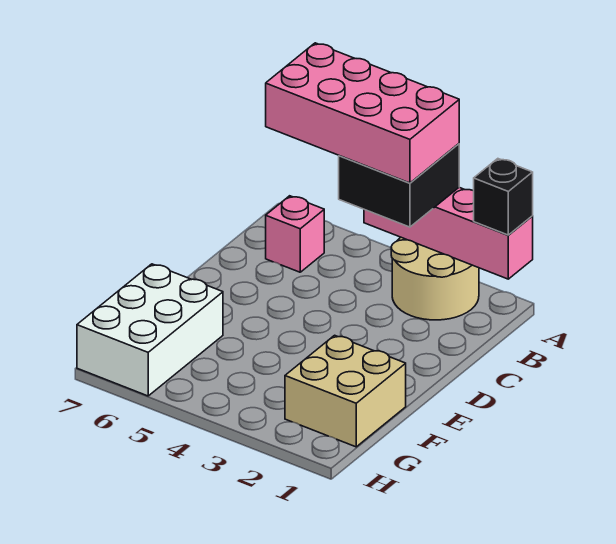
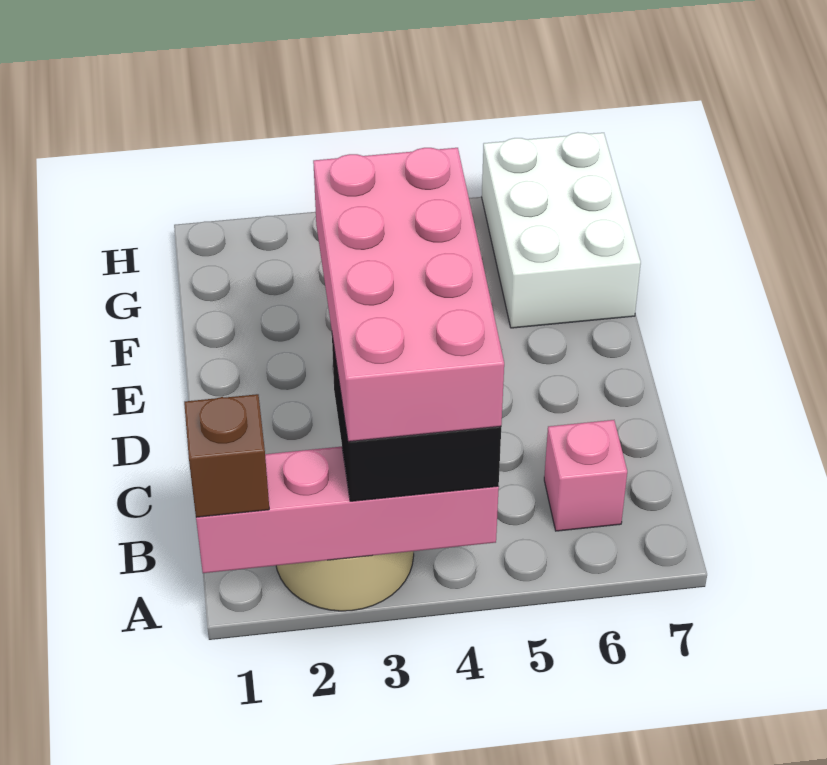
black brick A1 level 3 -> brown brick A1 level 3
pink brick A3:B6 level 4 -> pink brick A3:D4 level 4
tan brick F1:G2 level 1 -> none

